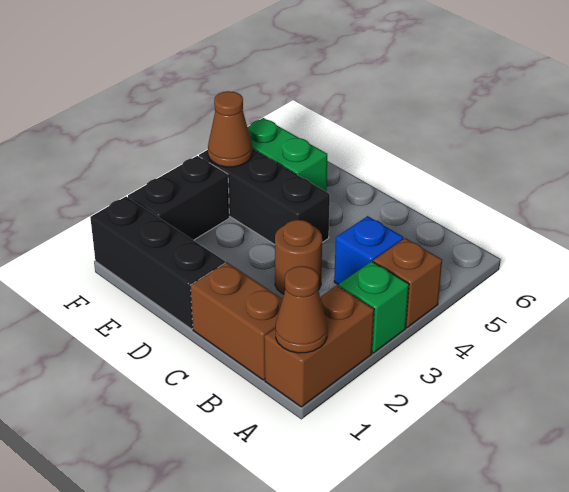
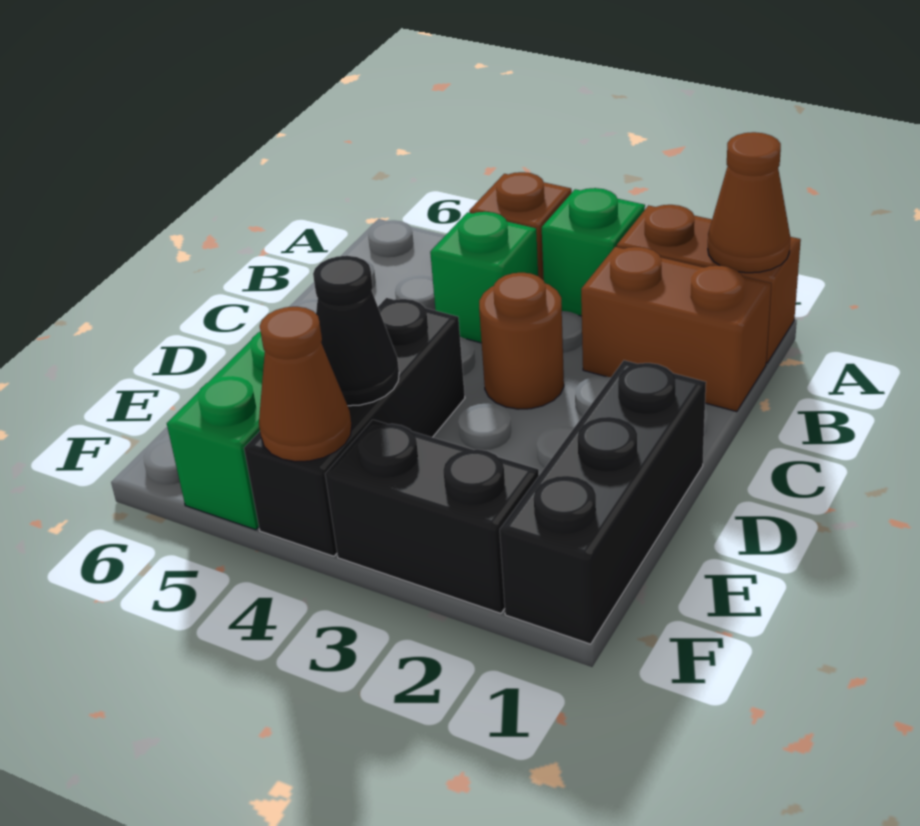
brown brick B1:C1 level 1 -> brown brick B1:B2 level 1
blue brick B4 level 1 -> green brick B4 level 1
none -> black cone E4 level 2

